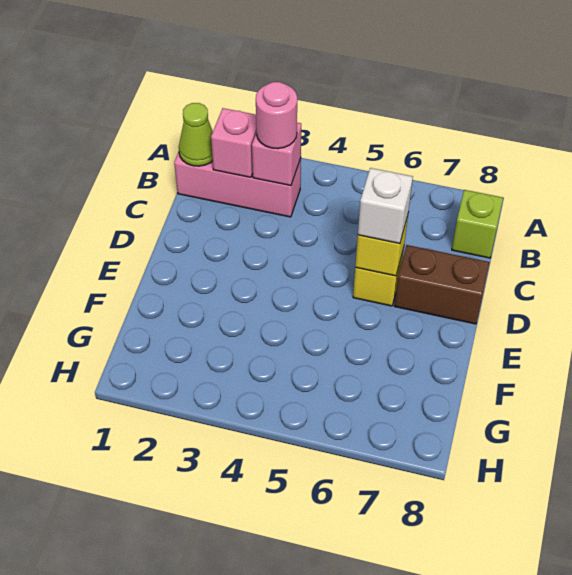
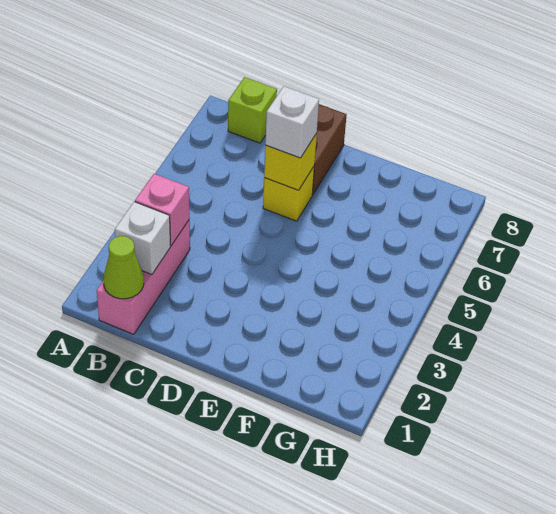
pink brick B2 level 2 -> white brick B2 level 2
pink round brick B3 level 3 -> none

